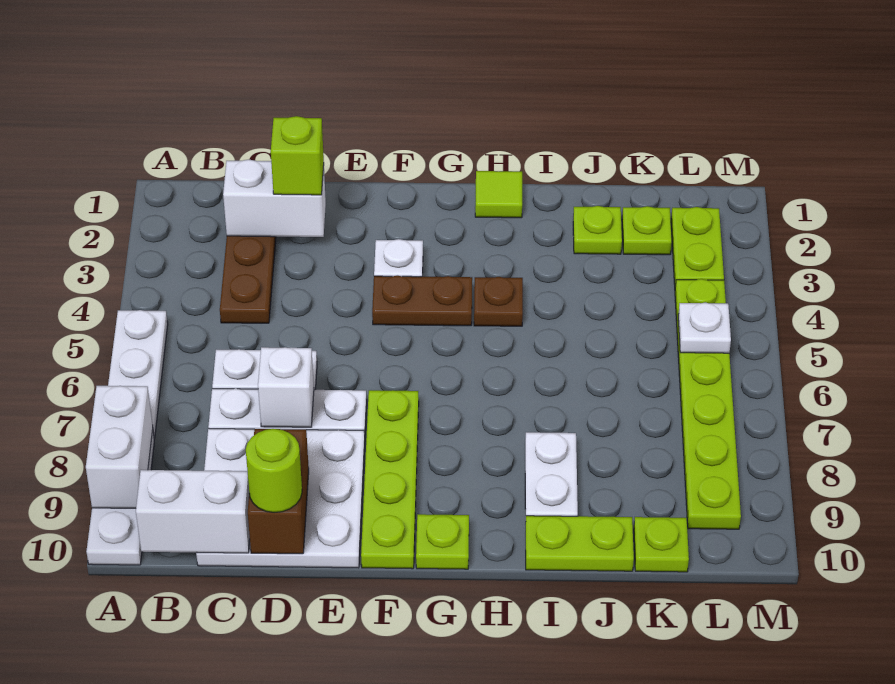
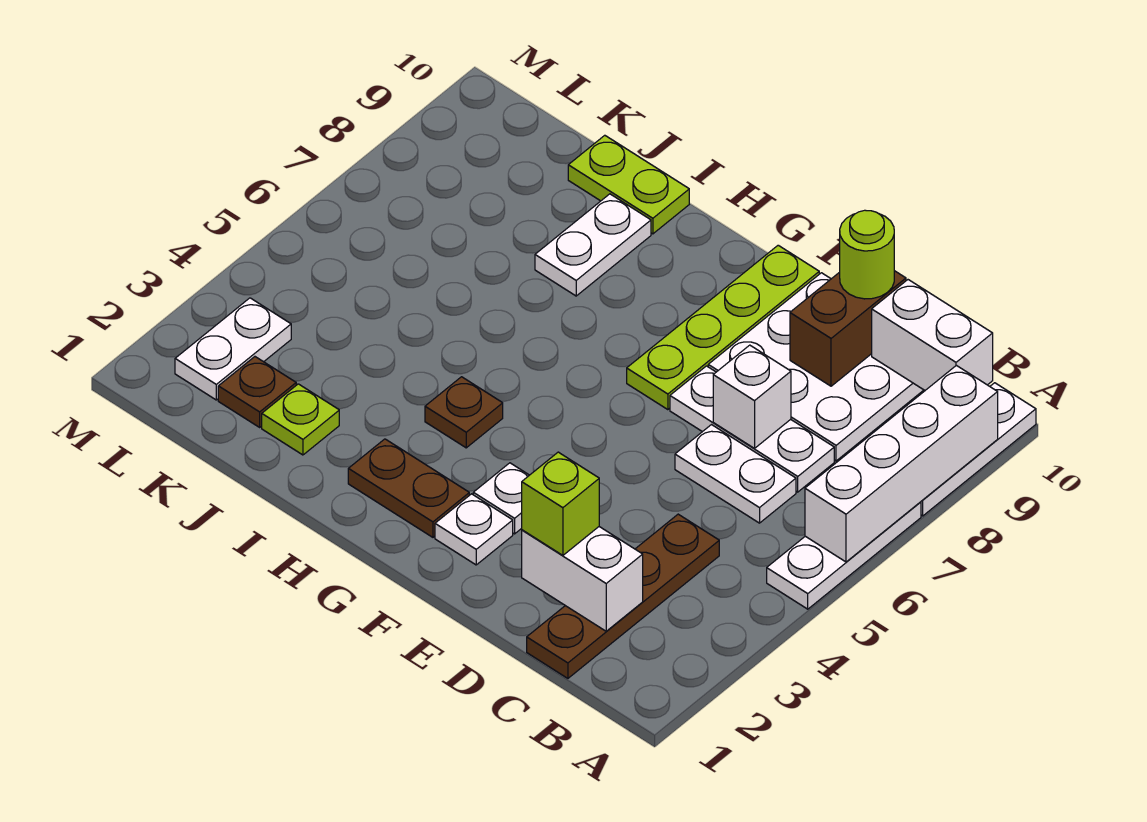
white brick A8:A9 level 2 -> white brick A6:A9 level 2
brown plate F4:G4 level 1 -> brown plate G2:H2 level 1
lime plate G10 level 1 -> none
lime tile H1 level 1 -> none
lime plate K2 level 1 -> brown plate K2 level 1
lime plate K10 level 1 -> none
lime plate L2:L3 level 1 -> white plate L2:L3 level 1
lime plate L4:L9 level 1 -> none
white plate L5 level 2 -> white plate F2 level 1

